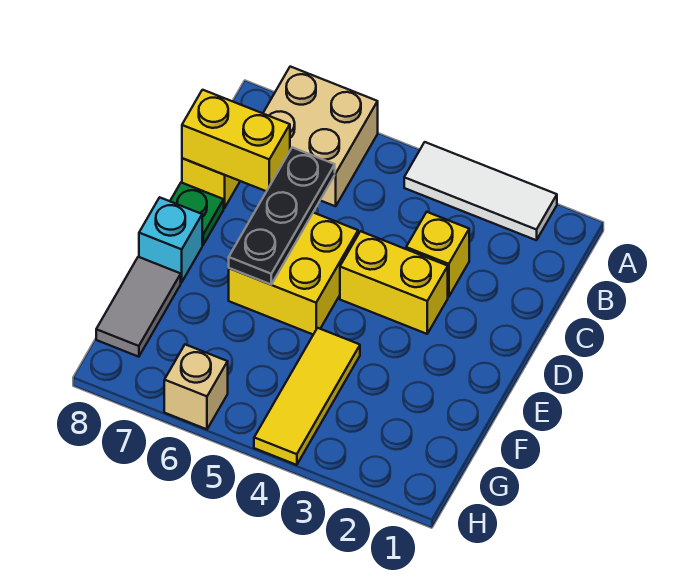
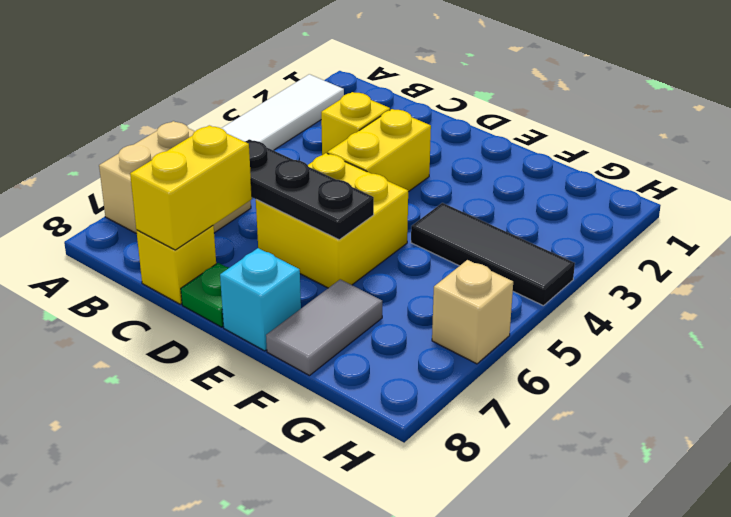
yellow tile F4:H4 level 1 -> black tile F4:H4 level 1
grey tile F8:G8 level 1 -> grey tile F7:F8 level 1

